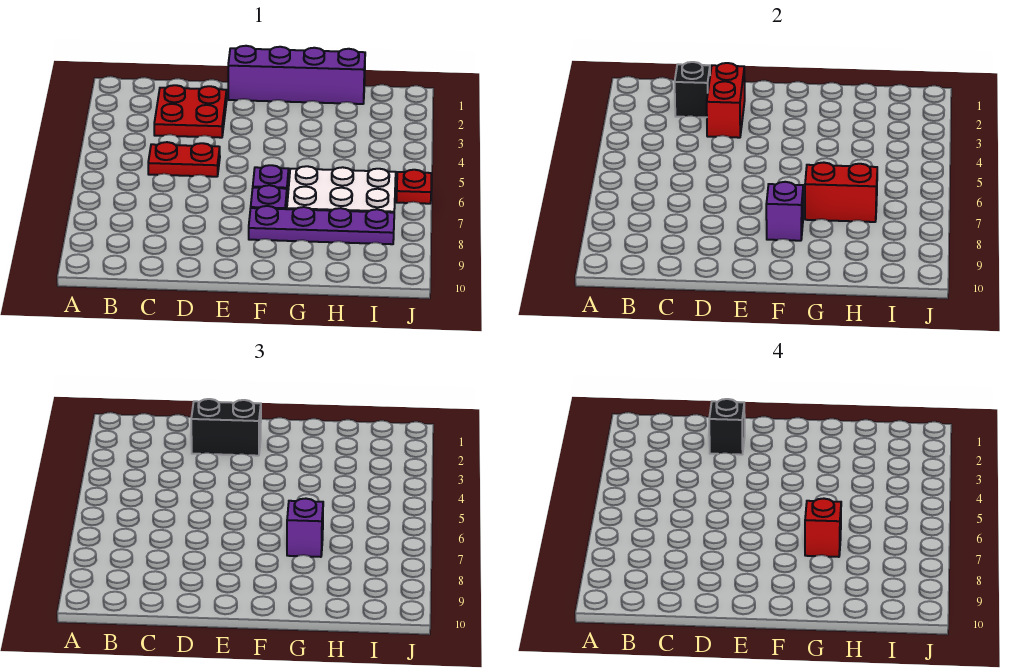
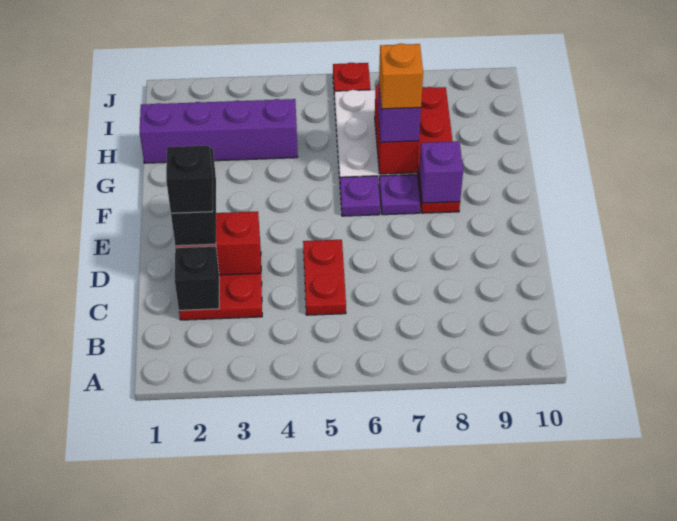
purple brick E1:H1 level 1 -> purple brick H1:H4 level 1
purple plate F8:I8 level 1 -> red plate F8:I8 level 1
red brick G7 level 4 -> orange brick G7 level 4

